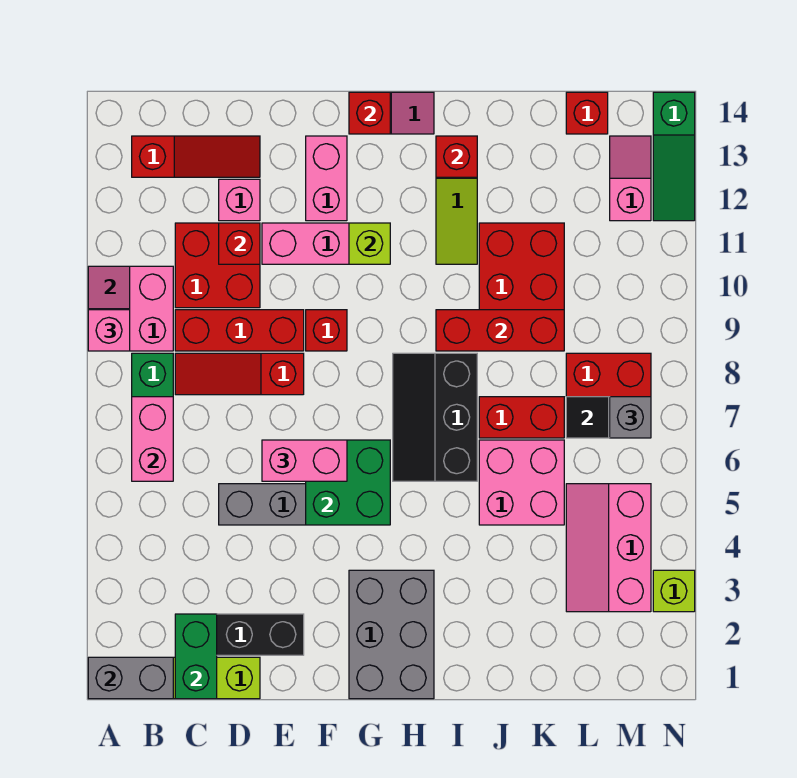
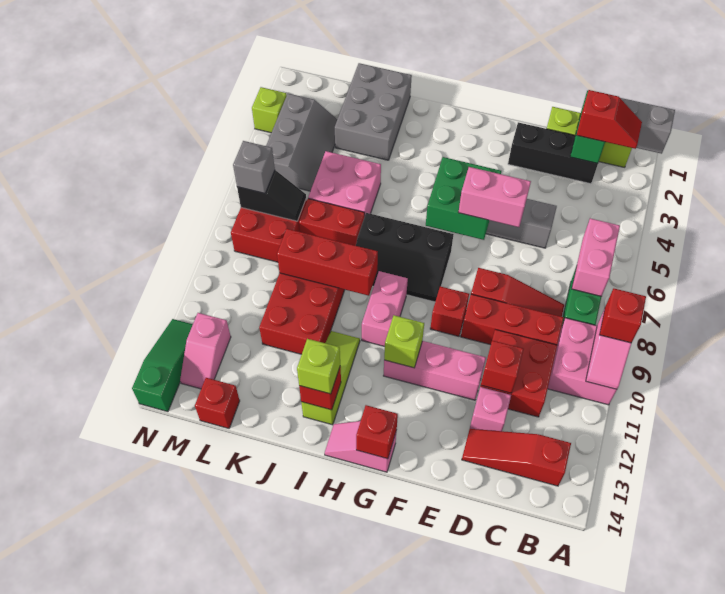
pink brick A9 level 3 -> red brick A9 level 3
none -> red slope B2:C2 level 3 top C
pink brick F12:F13 level 1 -> pink brick H9:H10 level 1
grey brick G1:H3 level 1 -> grey brick J1:K3 level 1
black slope H6:I8 level 1 top I -> black slope G7:I8 level 1 top 7
none -> lime brick I13 level 3
pink slope L3:M5 level 1 top M -> grey slope L3:M5 level 1 top M

